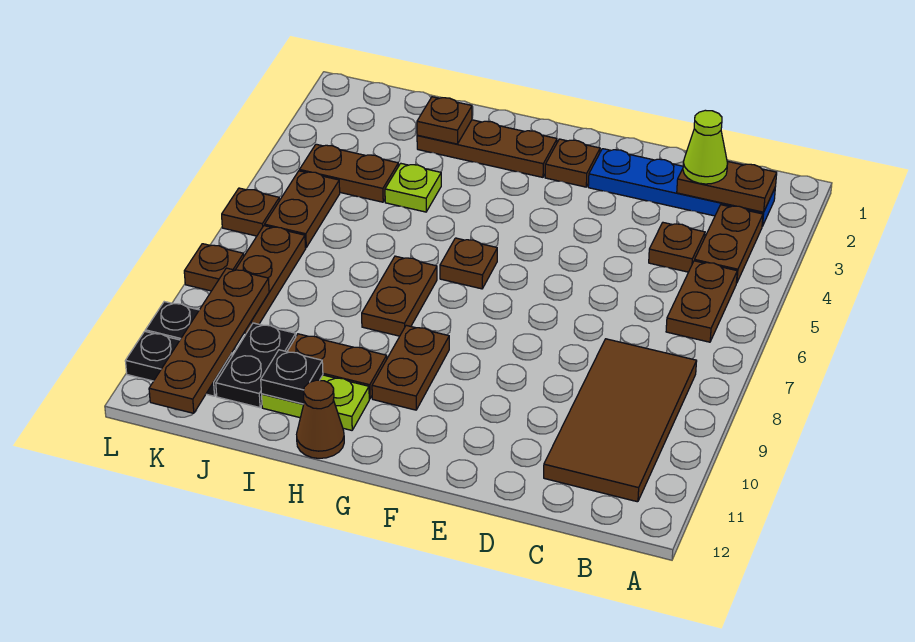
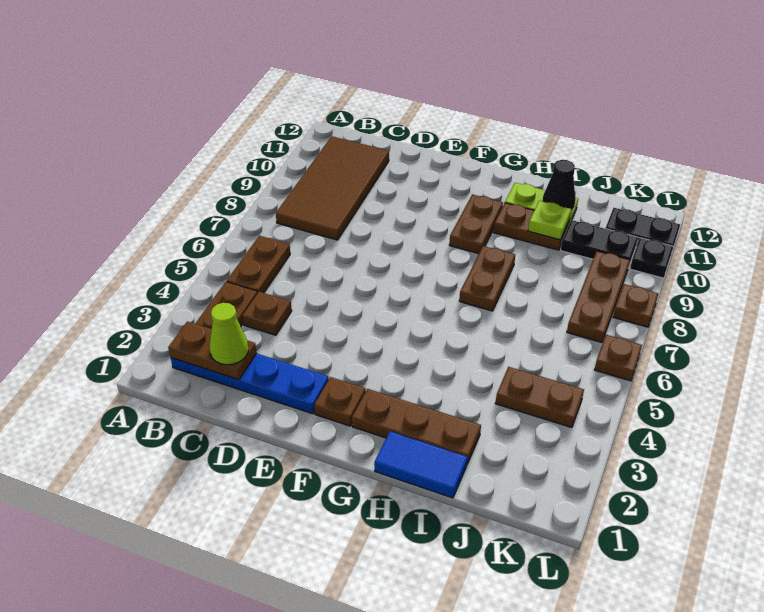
brown plate G6 level 1 -> none
none -> blue tile H1:I1 level 1
brown cone H12 level 1 -> none
brown plate I2 level 2 -> none
lime plate I4 level 1 -> lime plate I10 level 2
black plate I11 level 2 -> black cone I11 level 2
black plate J10:J11 level 1 -> black plate J10:K10 level 1
brown plate K5:K6 level 1 -> none
brown plate K9:K12 level 2 -> none

